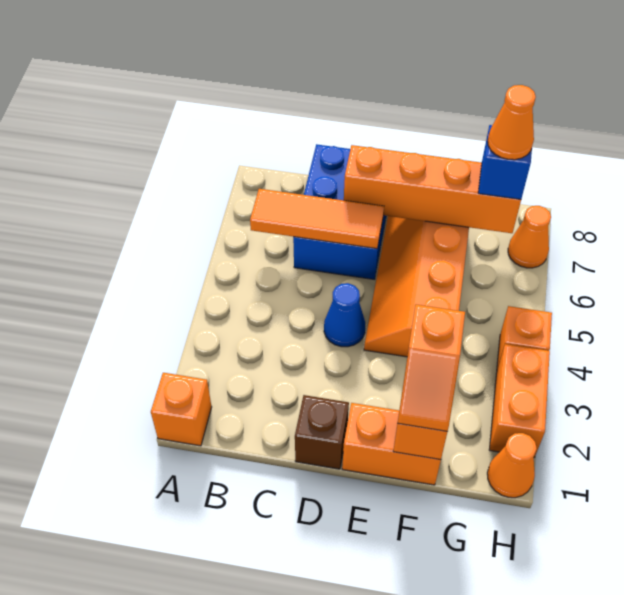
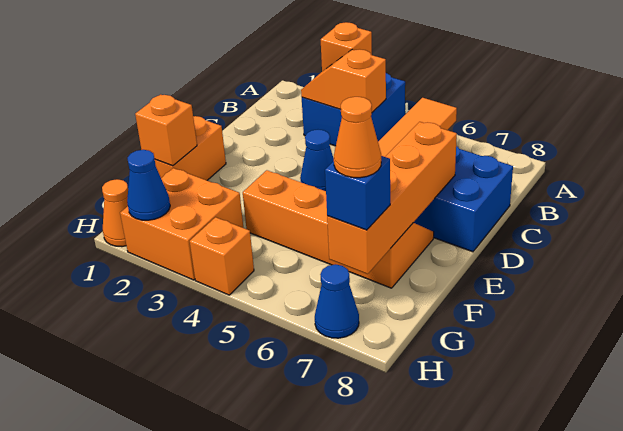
orange brick A1 level 1 -> orange brick A3 level 2
none -> blue brick A3:B4 level 1
brown brick D1 level 1 -> none
orange slope F1:F2 level 3 top 2 -> orange slope B3:B4 level 2 top 4
orange brick H2:H3 level 1 -> orange brick G2:H3 level 1
none -> blue cone H2 level 2
orange cone H7 level 1 -> blue cone H7 level 1

